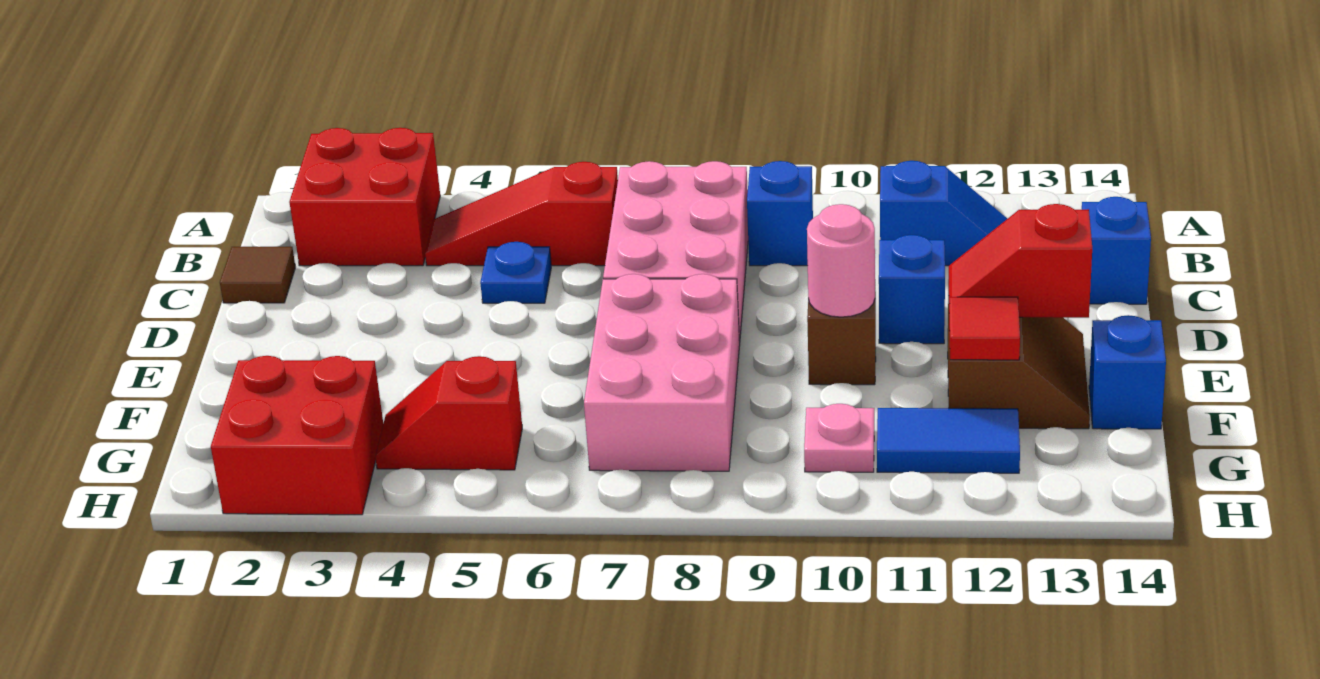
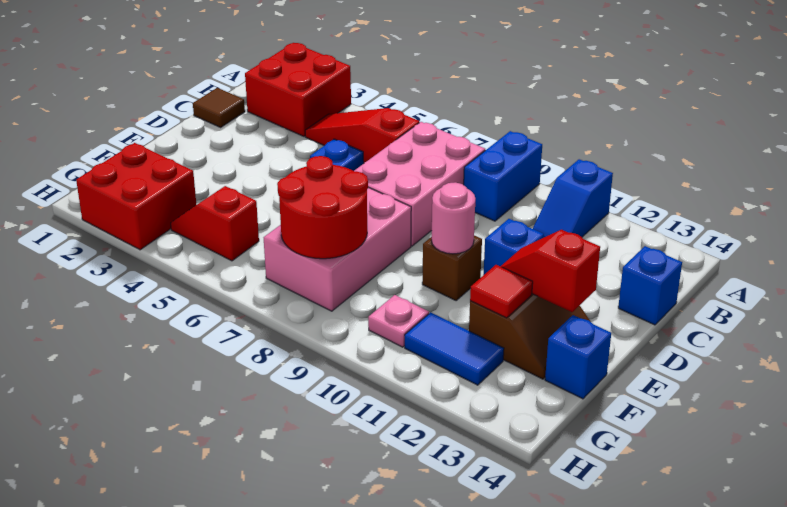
blue brick B9 level 1 -> blue brick A9:B9 level 1
blue slope B11:B12 level 1 top 11 -> blue slope A11:B11 level 1 top A
none -> red round brick F7:G8 level 2

